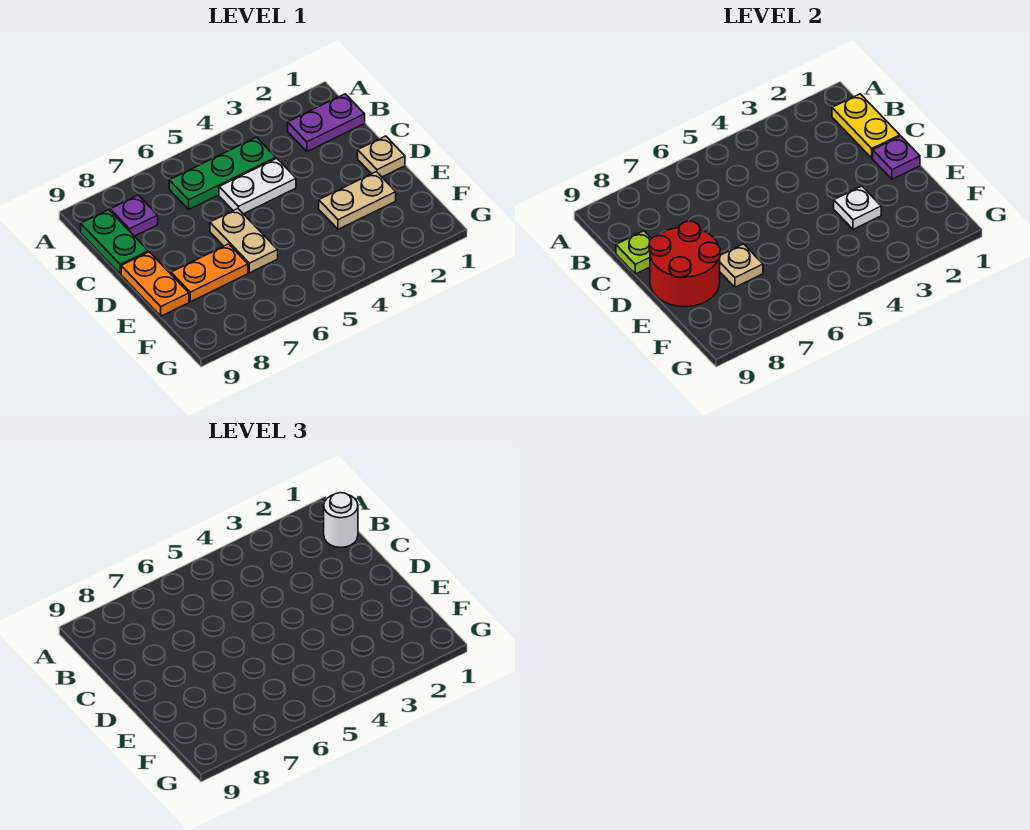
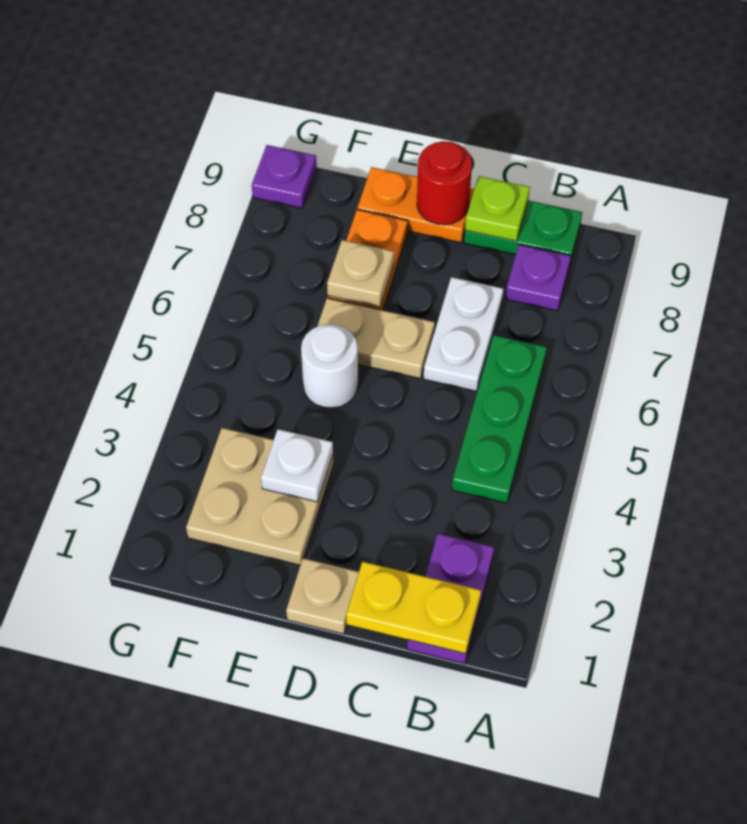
white round brick B1 level 3 -> white round brick E5 level 1
white plate C4:C5 level 1 -> white plate C6:C7 level 1
purple plate D1 level 2 -> purple plate G9 level 1
red round brick D8:E9 level 2 -> red round brick D9 level 2
tan plate E2:E3 level 1 -> tan plate E2:F3 level 1

